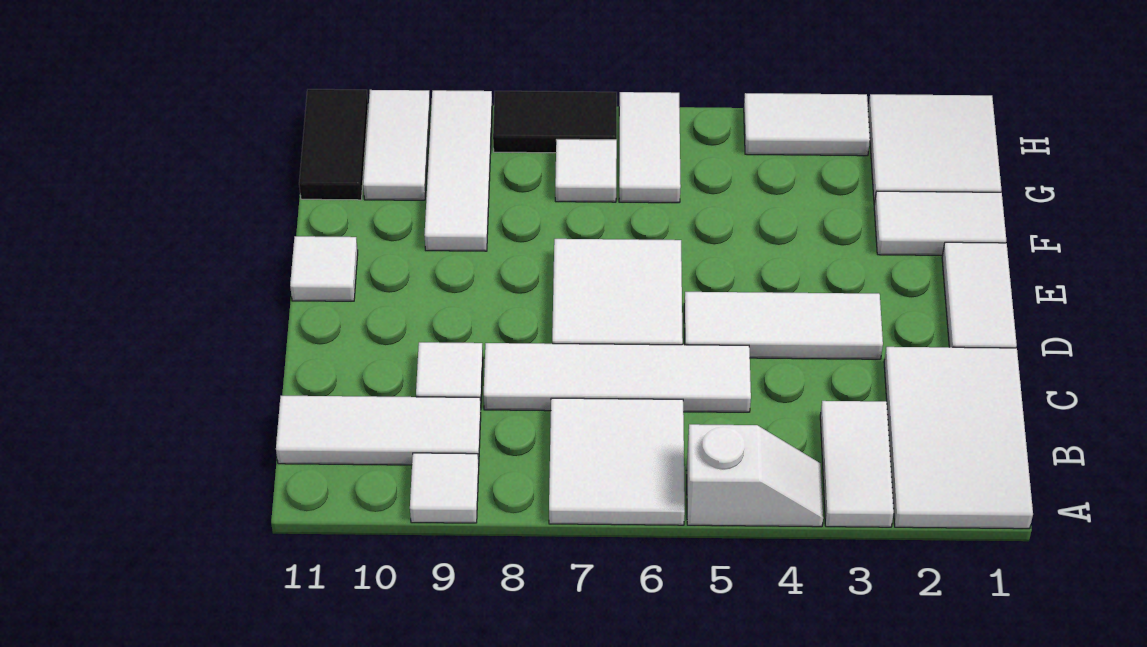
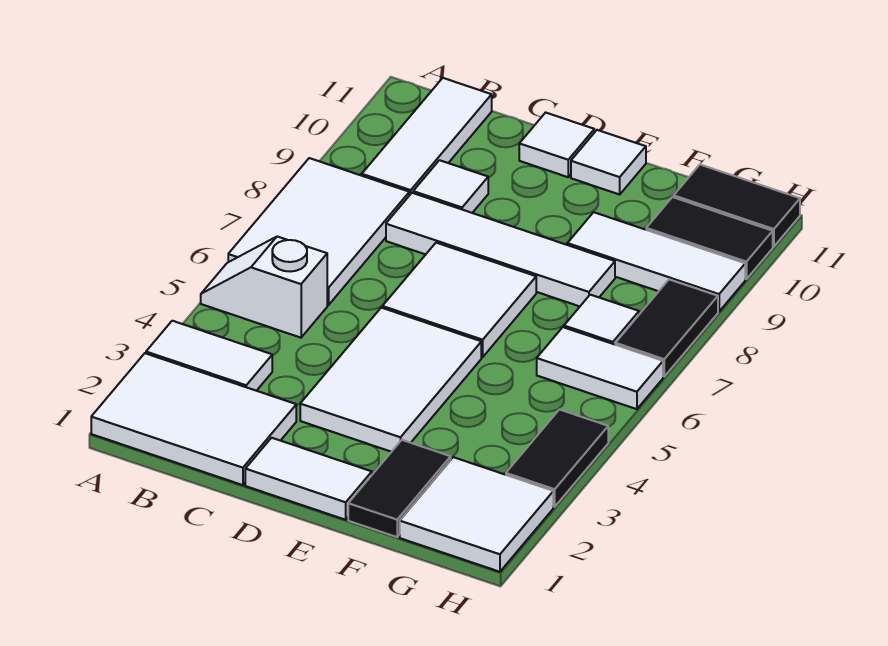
white slope A4:A5 level 1 top 5 -> white slope A5:B5 level 1 top B
white tile A6:B7 level 1 -> white tile A6:B8 level 1
white tile A9 level 1 -> white tile D11 level 1
white tile C5:C8 level 1 -> white tile C8:F8 level 1
white tile D3:D5 level 1 -> white tile D3:E5 level 1
white tile F1:F2 level 1 -> black tile F1:F2 level 1
white tile G10:H10 level 1 -> black tile G10:H10 level 1
white tile H3:H4 level 1 -> black tile H3:H4 level 1

